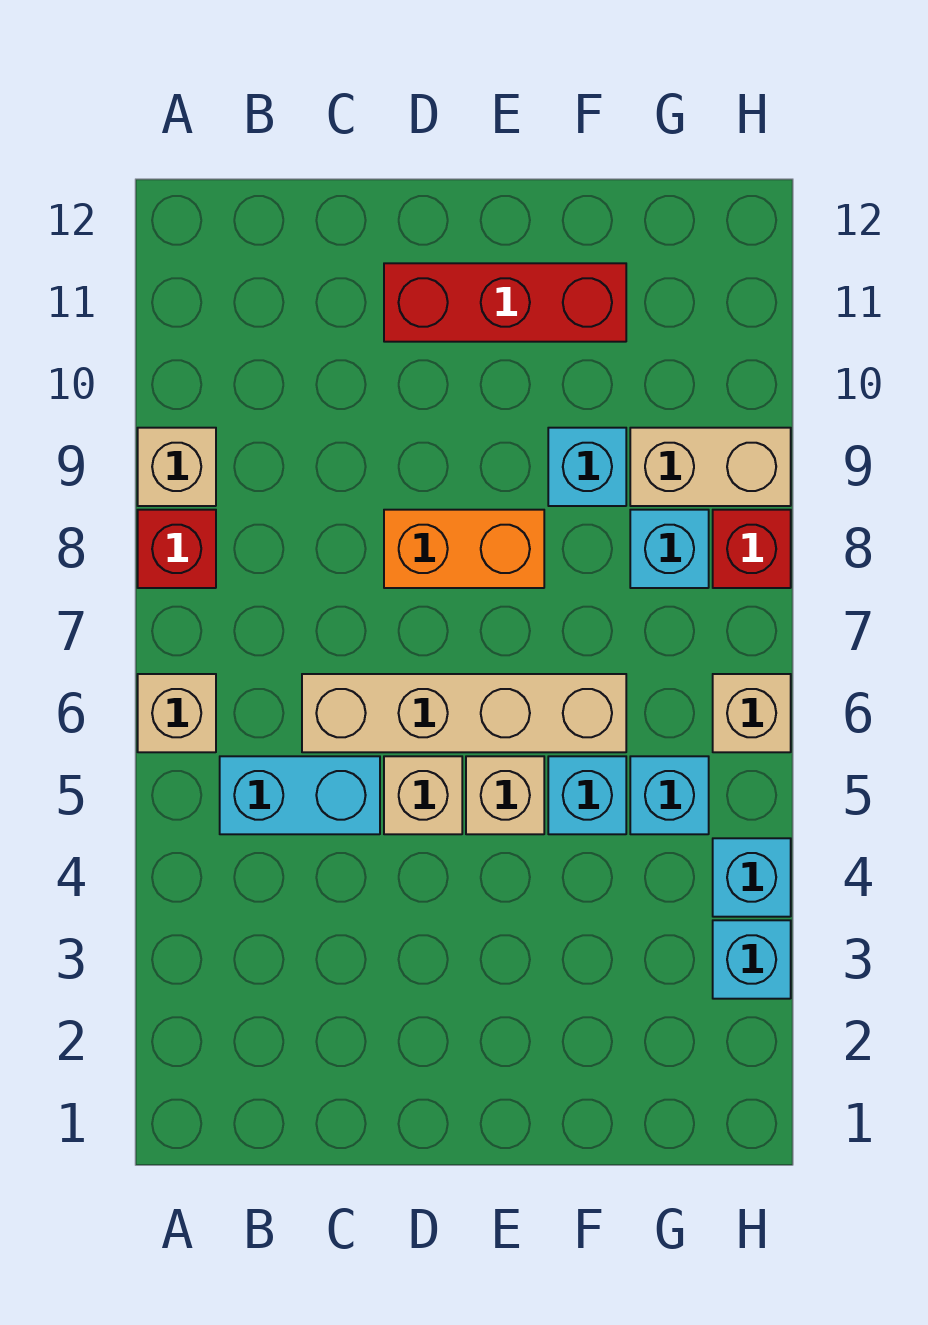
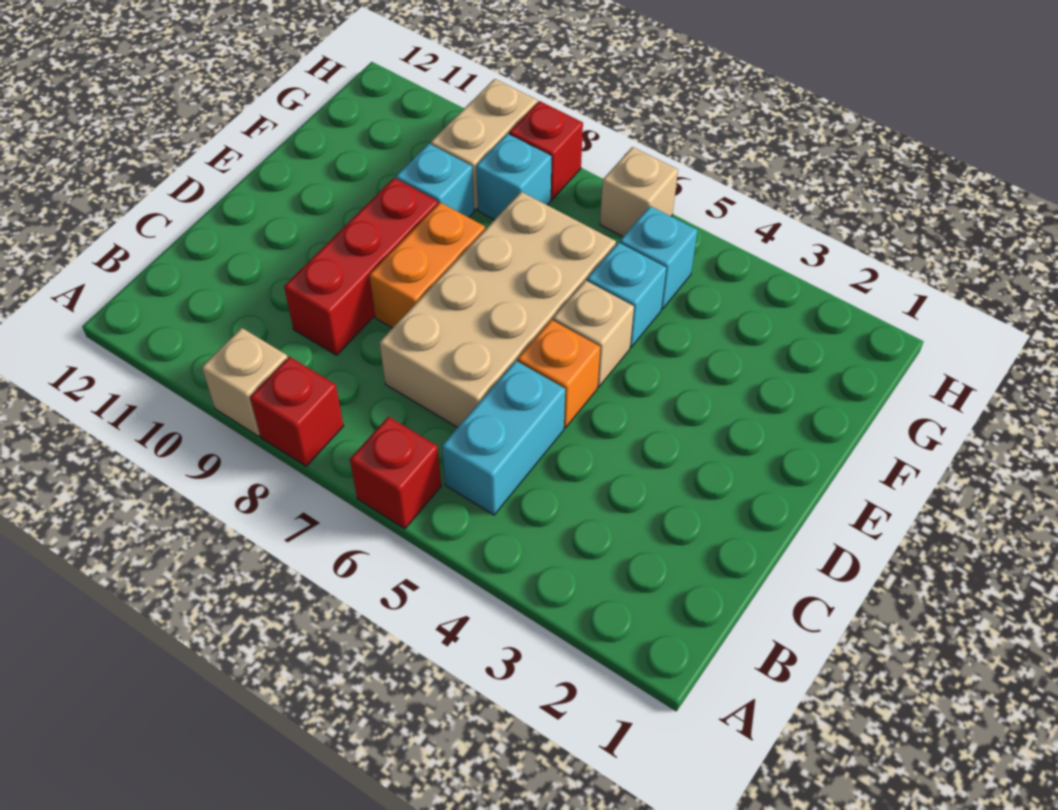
tan brick A6 level 1 -> red brick A6 level 1
tan brick C6:F6 level 1 -> tan brick C6:F7 level 1
tan brick D5 level 1 -> orange brick D5 level 1
red brick D11:F11 level 1 -> red brick C9:E9 level 1
cyan brick H3 level 1 -> none
cyan brick H4 level 1 -> none

